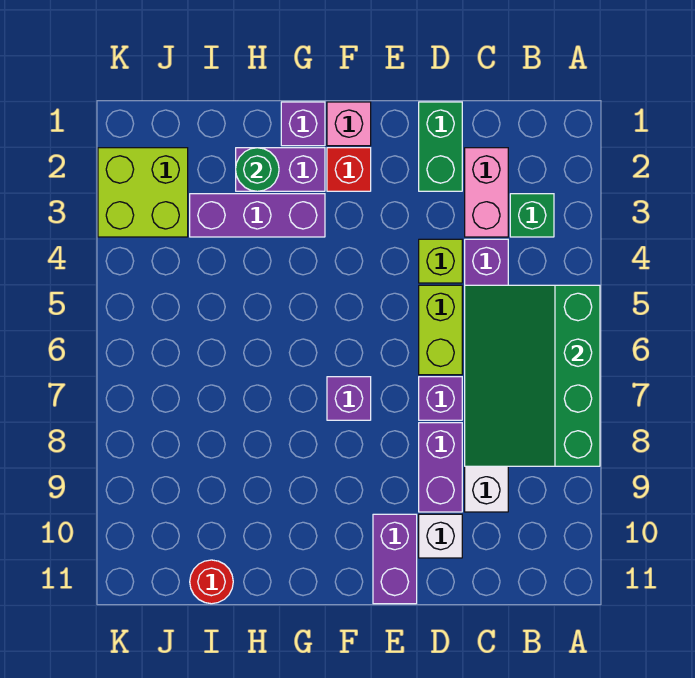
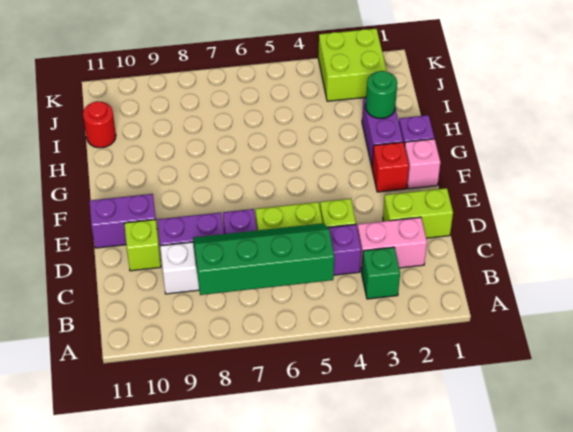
green slope A5:C8 level 2 top A -> green slope B5:C8 level 2 top B
green brick D1:D2 level 1 -> lime brick D1:D2 level 1
white brick D10 level 1 -> lime brick D10 level 1
purple brick F7 level 1 -> none
purple brick G3:I3 level 1 -> none

